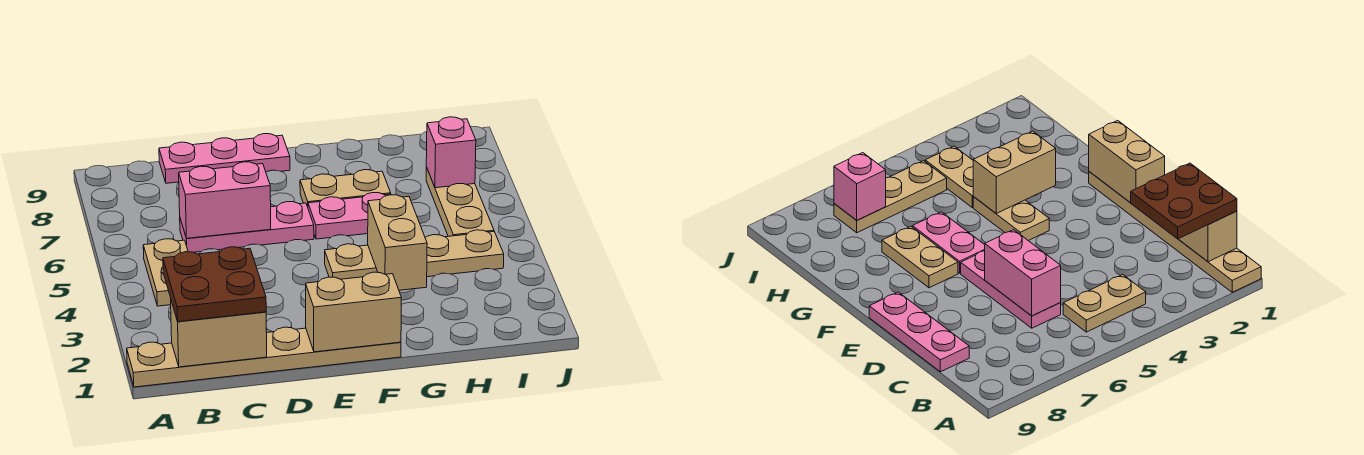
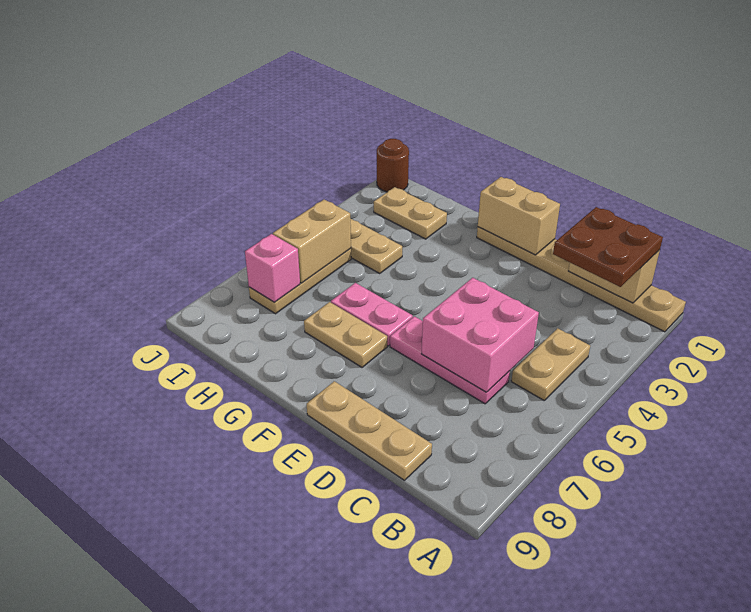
pink brick C6:D6 level 2 -> pink brick C5:D6 level 2
pink plate C9:E9 level 1 -> tan plate C9:E9 level 1
tan plate F4:G4 level 1 -> tan plate H2:I2 level 1
tan brick G3:G4 level 2 -> tan brick I5:I6 level 2
none -> brown round brick J1 level 1

